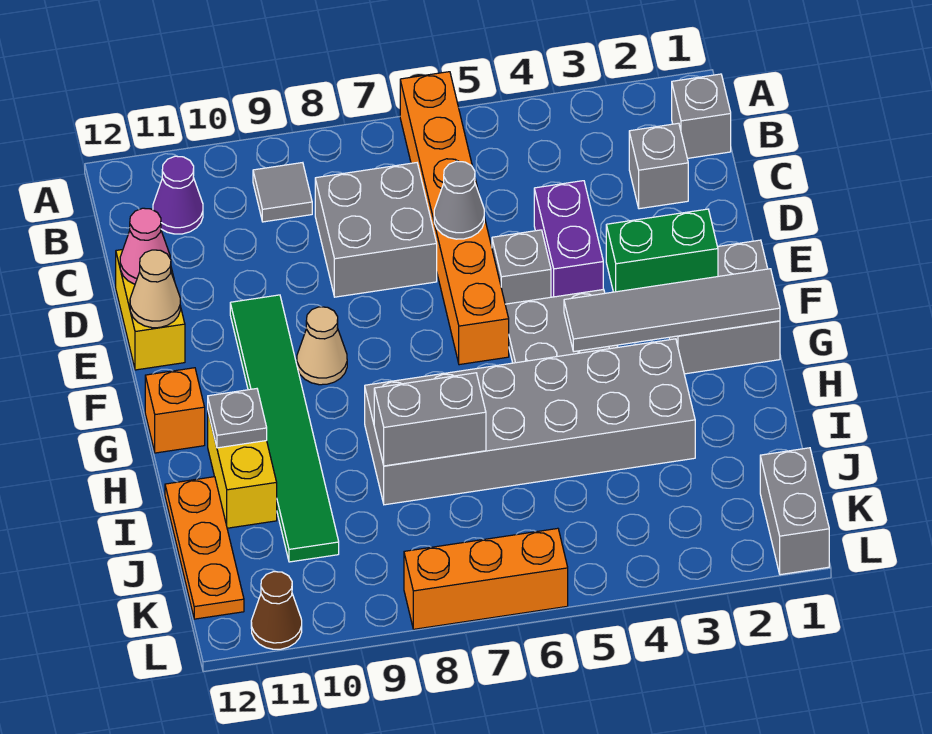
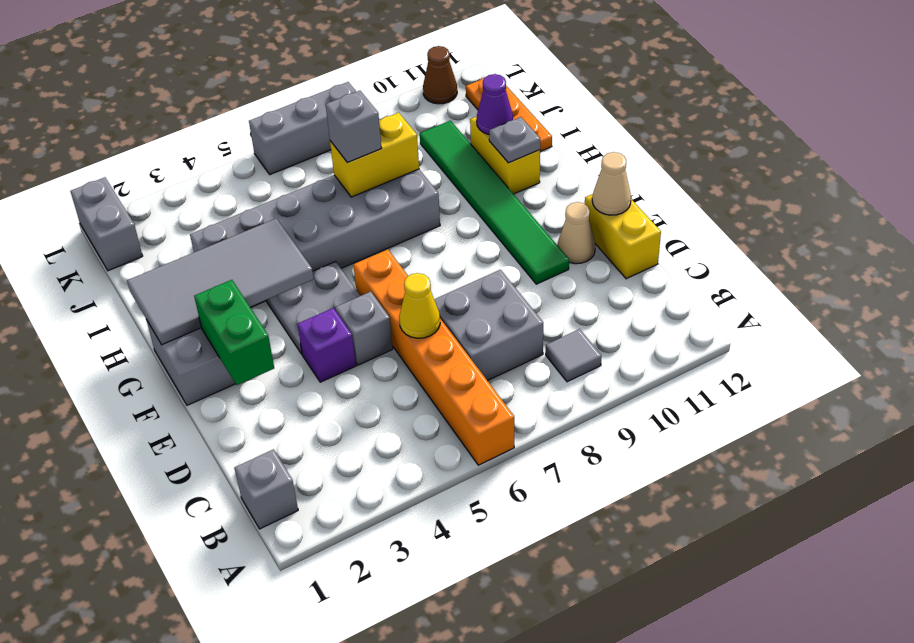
purple cone B11 level 1 -> purple cone I11 level 2
grey brick C2 level 1 -> grey brick I7 level 3
purple brick D4:E4 level 1 -> purple brick E4 level 1
grey cone D6 level 2 -> yellow cone D6 level 2
pink cone D12 level 2 -> none
green brick F2:F3 level 2 -> green brick E2:F2 level 2
tan cone F9 level 1 -> tan cone E11 level 1
grey tile G1:G4 level 2 -> grey tile G1:H4 level 2
orange brick G12 level 1 -> none
grey brick I7:I8 level 2 -> yellow brick I7:I8 level 2
orange brick L6:L8 level 1 -> grey brick L6:L8 level 1

